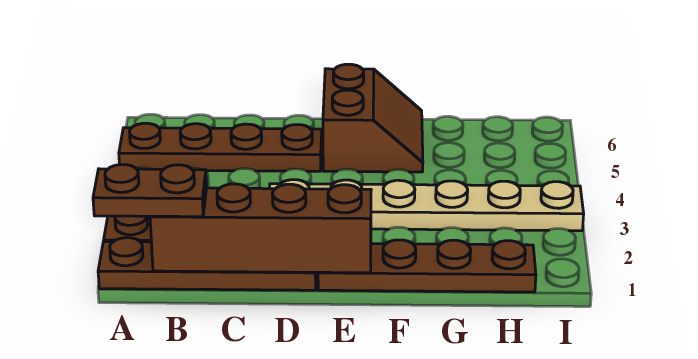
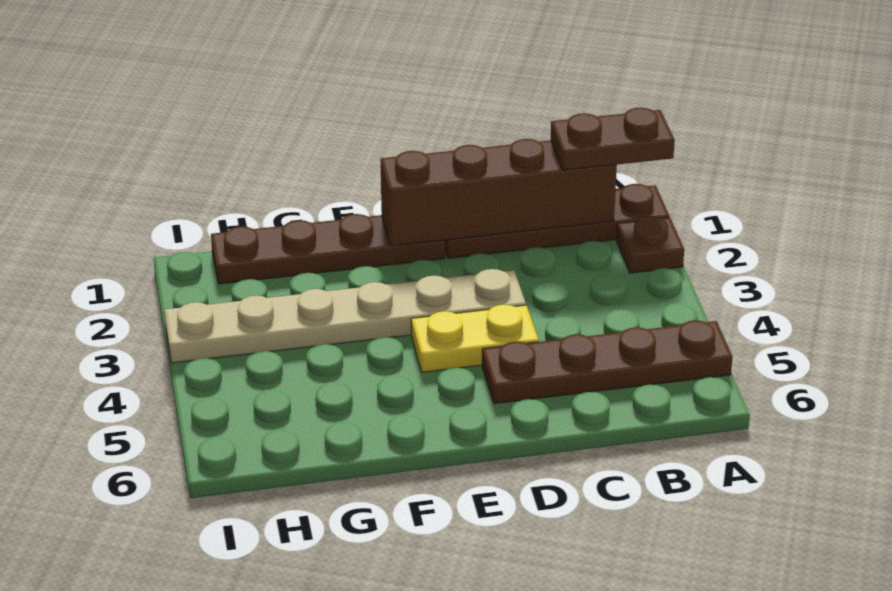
none -> yellow plate D4:E4 level 1
brown slope E5:F6 level 1 top E -> none

